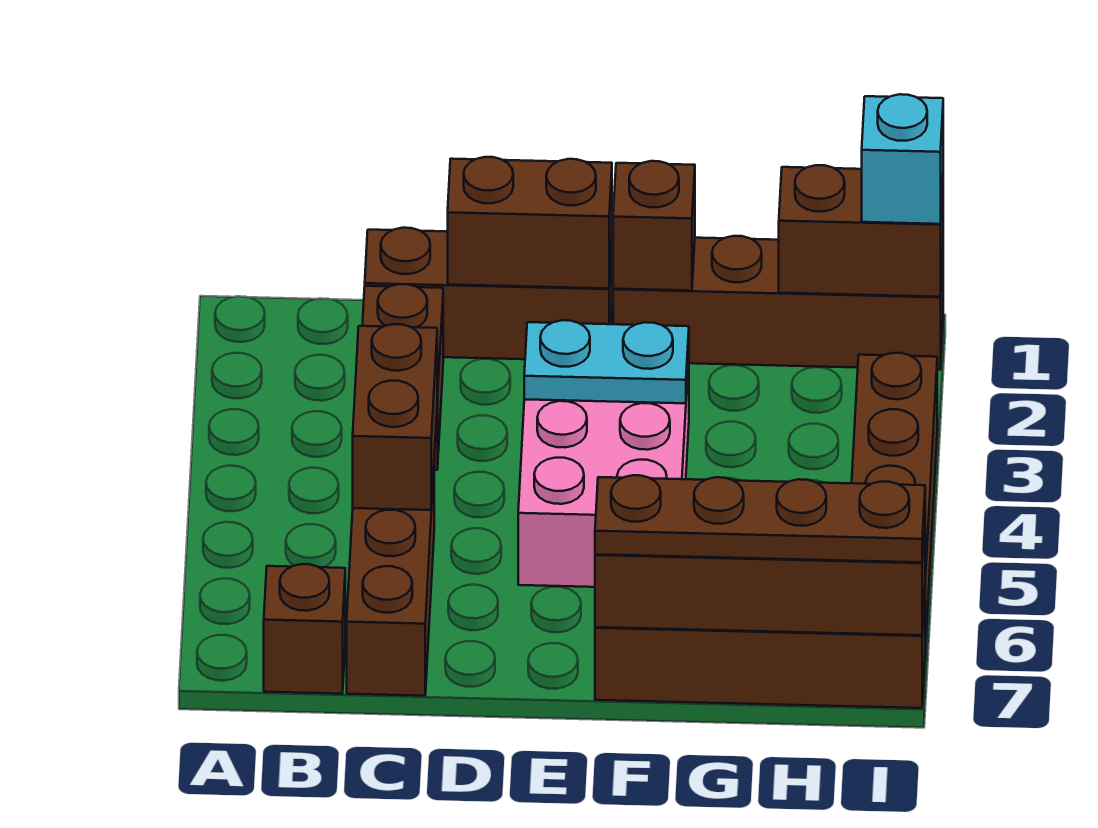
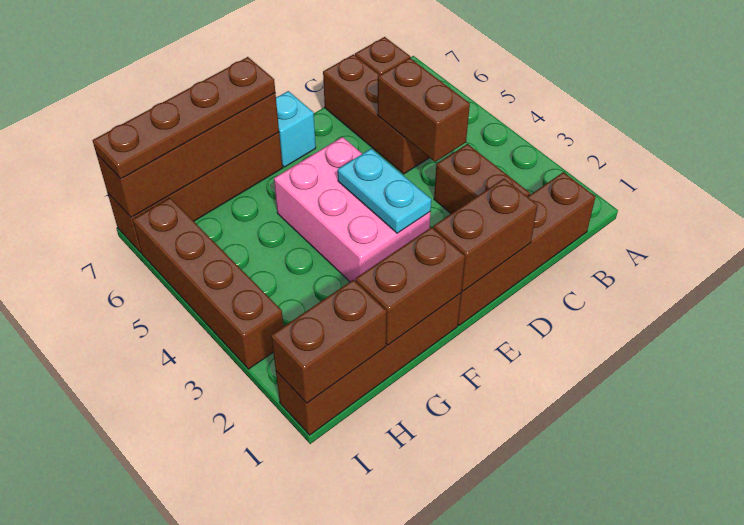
brown brick C1:E1 level 1 -> brown brick B1:E1 level 1
cyan plate E3:F3 level 2 -> cyan plate E3:E4 level 2
brown brick F1 level 2 -> brown brick F1:G1 level 2
cyan brick I1 level 3 -> cyan brick E7 level 1

